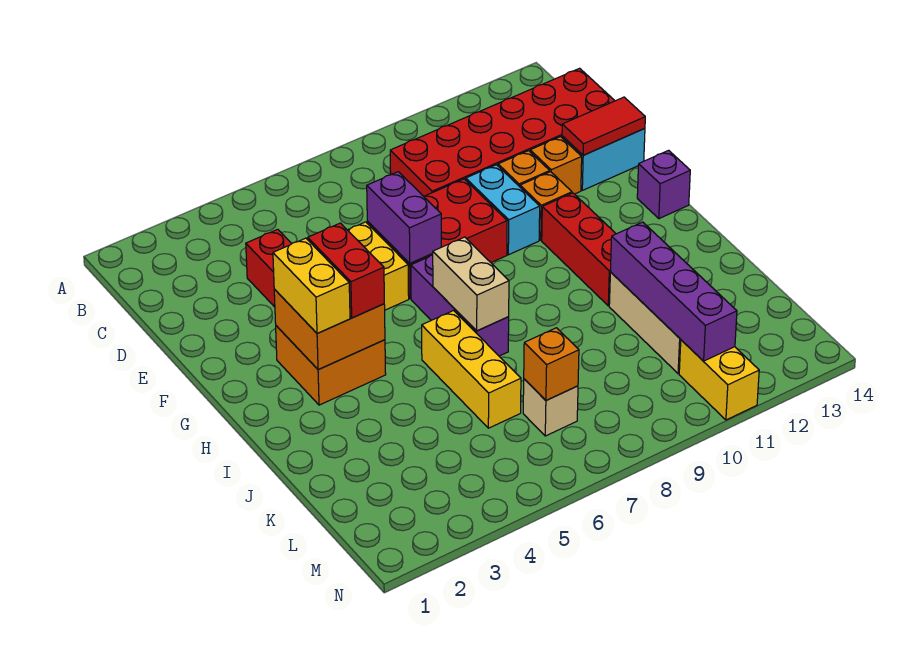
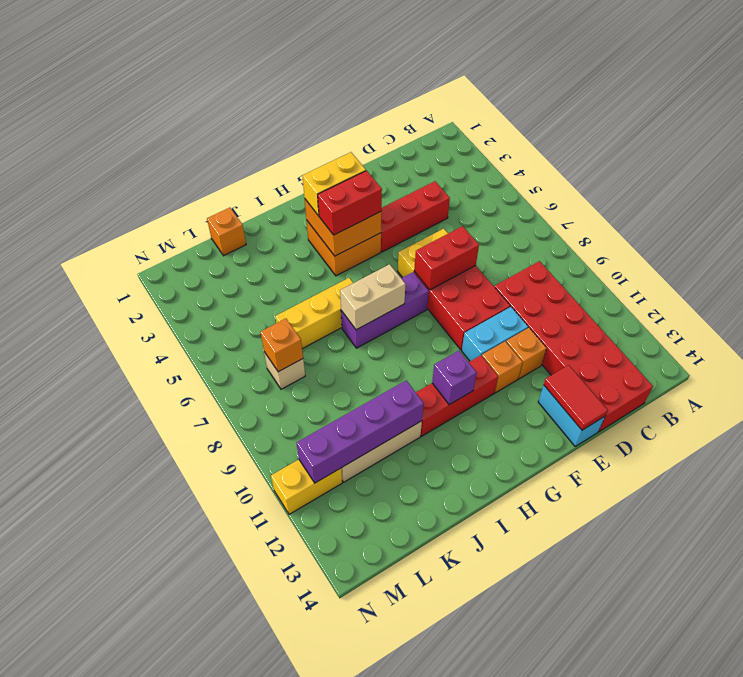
purple brick E7:F7 level 2 -> red brick E7:F7 level 2
orange brick E12 level 1 -> orange brick K1 level 1
purple brick G14 level 1 -> purple brick H11 level 2

